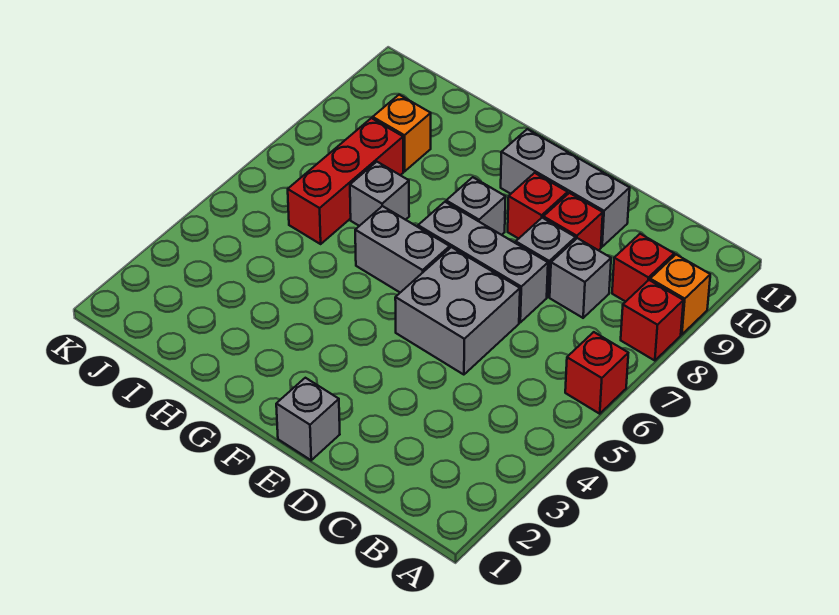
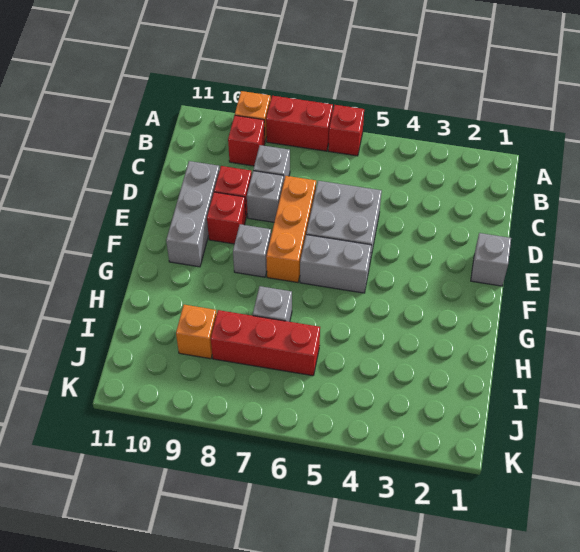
red brick A8 level 1 -> red brick A7:A8 level 1
grey brick D7:F7 level 1 -> orange brick D7:F7 level 1
grey brick F6:G6 level 1 -> grey brick F5:F6 level 1

